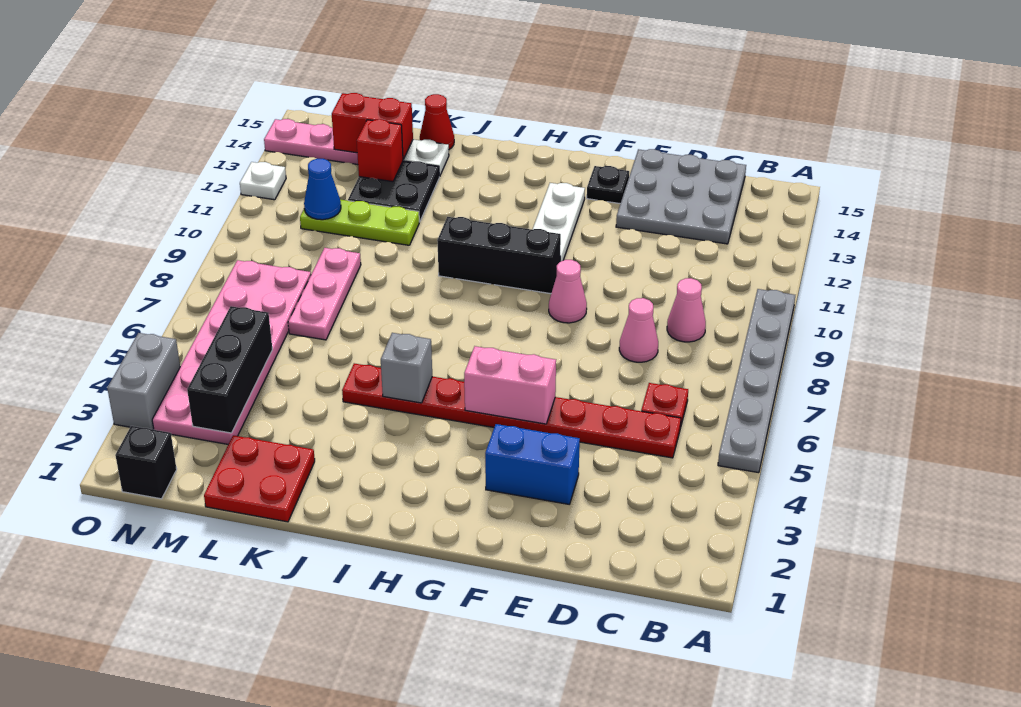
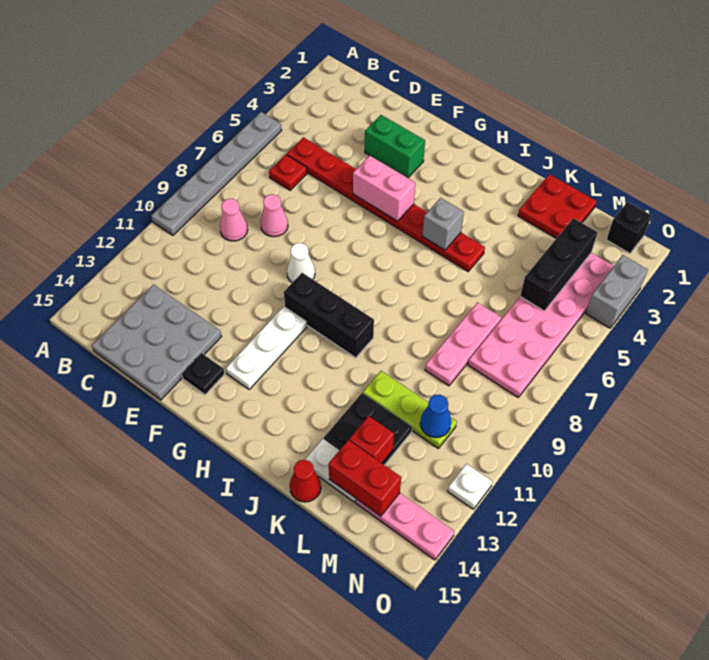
blue brick E3:F3 level 1 -> green brick E3:F3 level 1
pink cone F9 level 1 -> white cone F9 level 1

